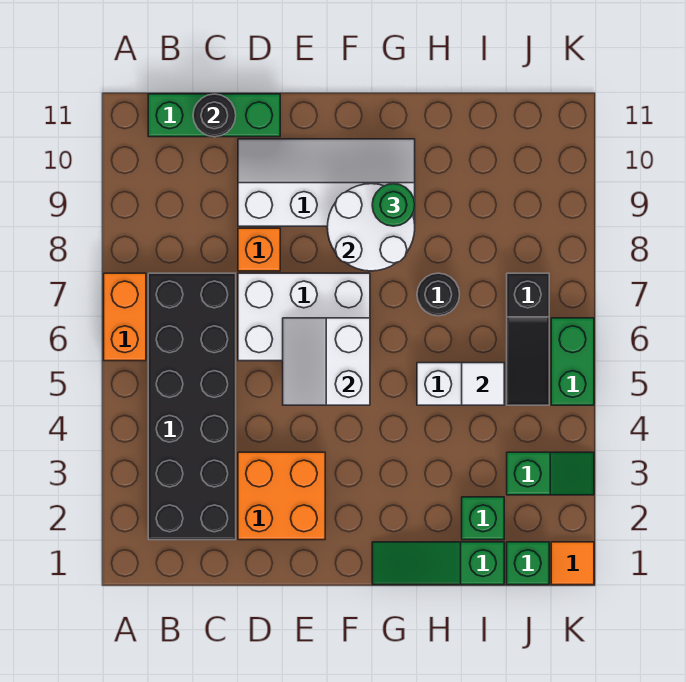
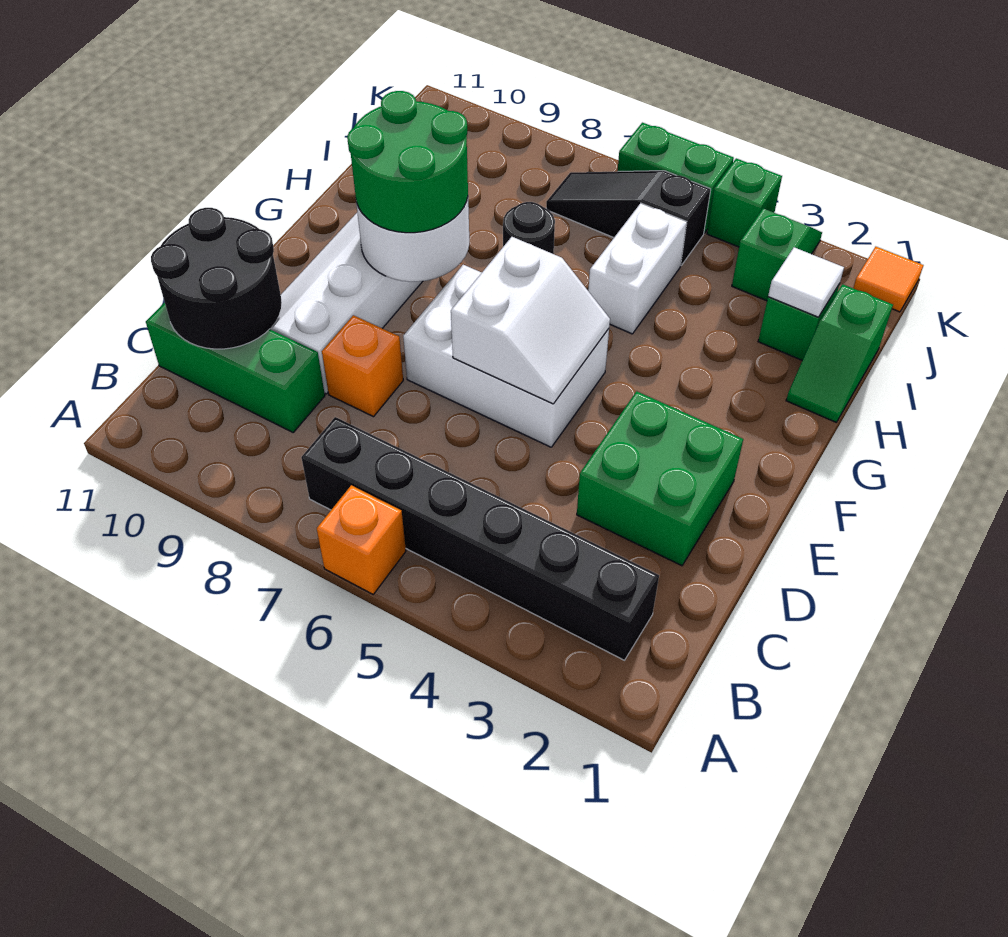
orange brick A6:A7 level 1 -> orange brick A6 level 1
black brick B2:C7 level 1 -> black brick B2:B7 level 1
green brick B11:D11 level 1 -> green brick C9:C11 level 1
black round brick C11 level 2 -> black round brick C10:D11 level 2
orange brick D2:E3 level 1 -> green brick D2:E3 level 1
white brick D6:F7 level 1 -> white brick E5:F7 level 1
white slope E5:F6 level 2 top F -> white slope E5:F6 level 2 top 6
green slope G1:I1 level 1 top I -> green slope H1:I1 level 1 top I
green round brick G9 level 3 -> green round brick F8:G9 level 3
white tile I5 level 2 -> white tile I2 level 2
green brick J1 level 1 -> green brick K4 level 1
black slope J5:J7 level 1 top 7 -> black slope J5:J7 level 1 top 5

